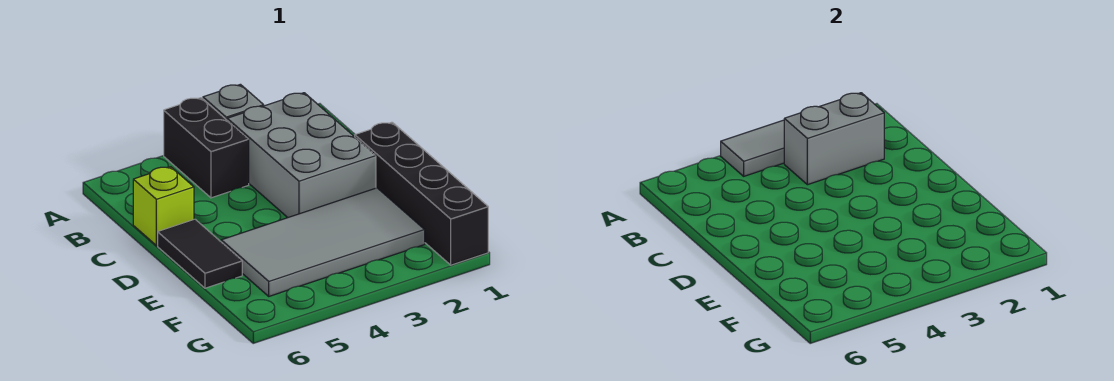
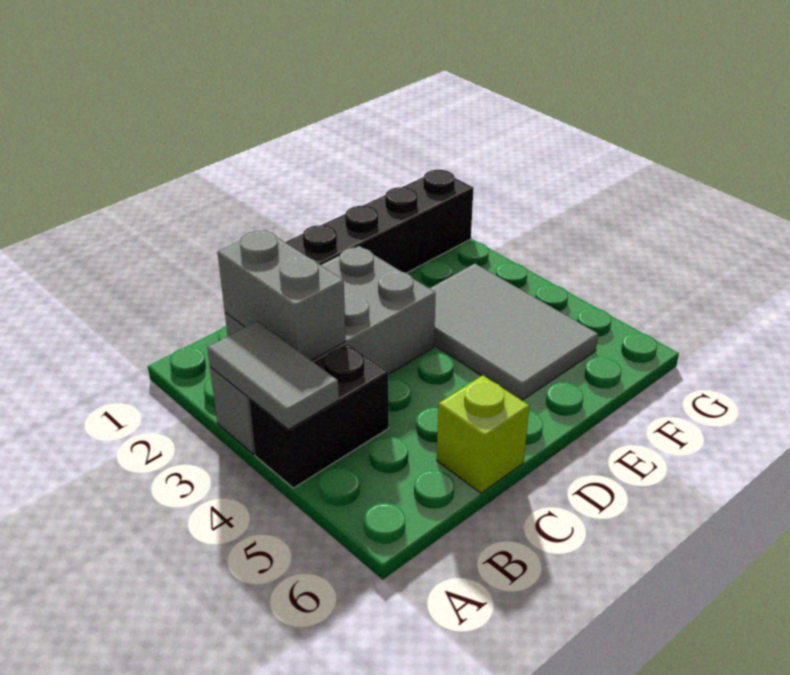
black tile D6:E6 level 1 -> none
grey tile E2:F5 level 1 -> grey tile E3:F5 level 1

